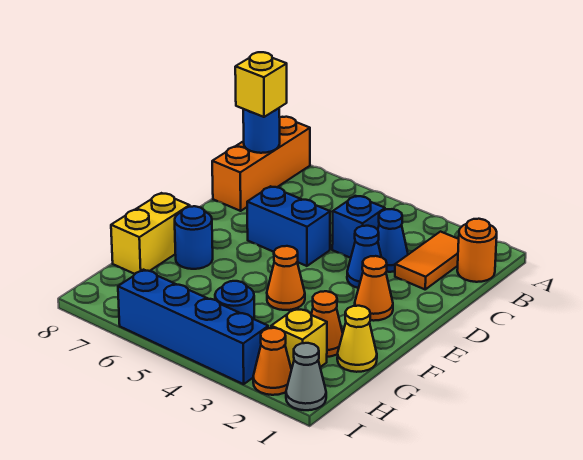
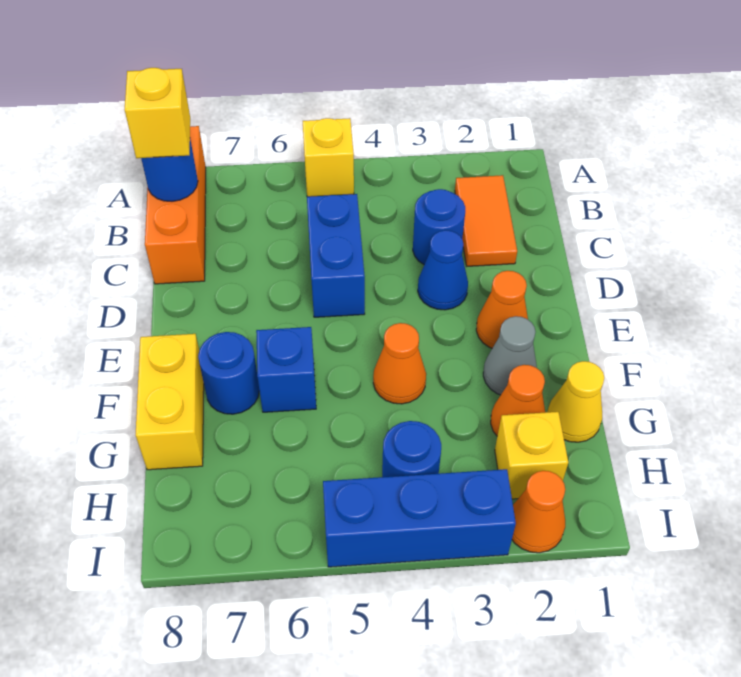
none -> yellow brick A5 level 1
orange round brick B1 level 1 -> none
blue cone C3 level 1 -> blue round brick C3 level 1
blue brick C4 level 1 -> blue brick F6 level 1
blue brick D5:D6 level 1 -> blue brick C5:D5 level 1
grey cone I1 level 1 -> grey cone F2 level 1
blue brick I3:I6 level 1 -> blue brick I3:I5 level 1

